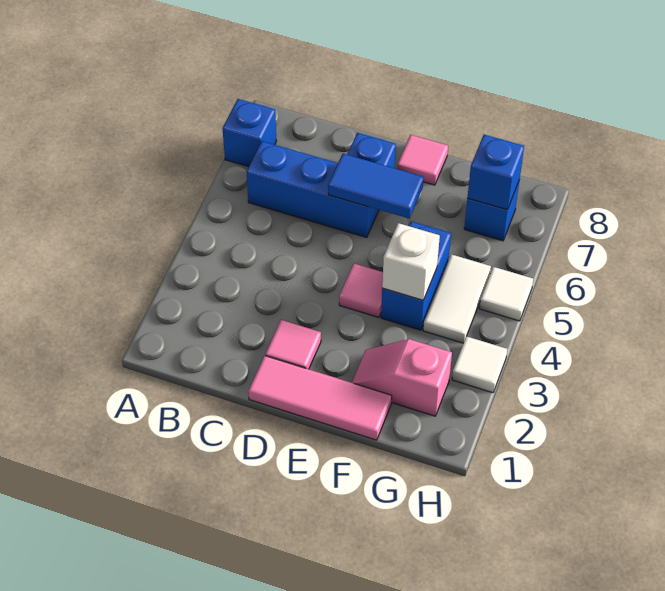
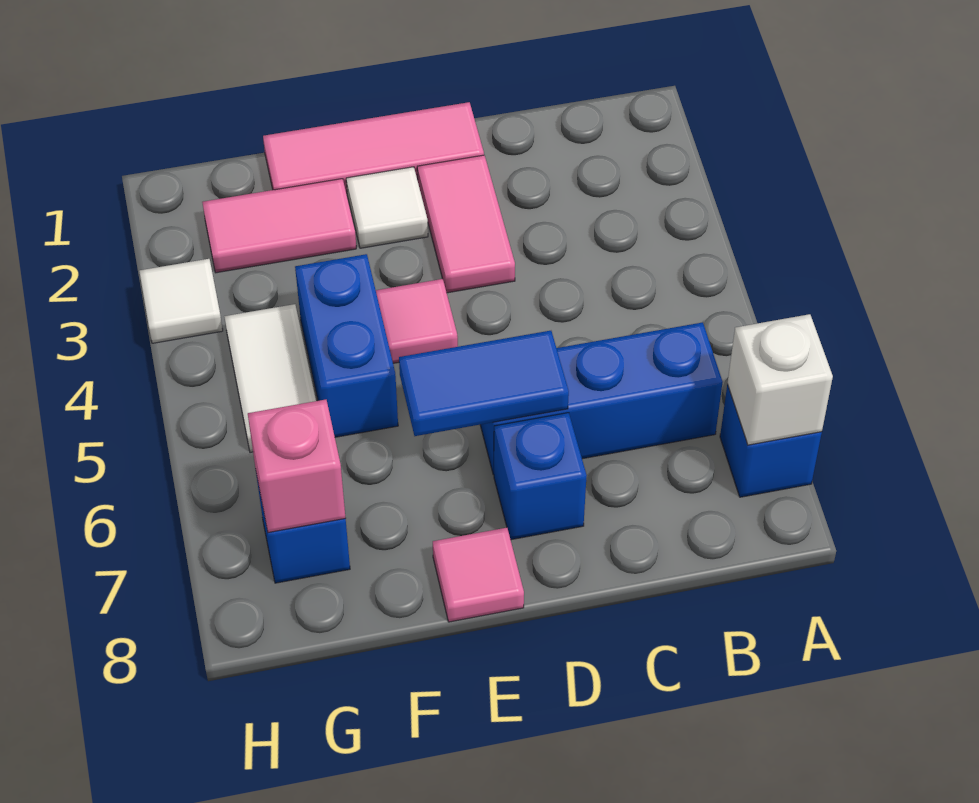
pink tile D2 level 1 -> pink tile D2:D3 level 1
pink slope F2:G2 level 1 top G -> pink tile F2:G2 level 1
white brick F4 level 2 -> white brick A7 level 2
blue brick G7 level 2 -> pink brick G7 level 2
white tile H5 level 1 -> white tile E2 level 1

